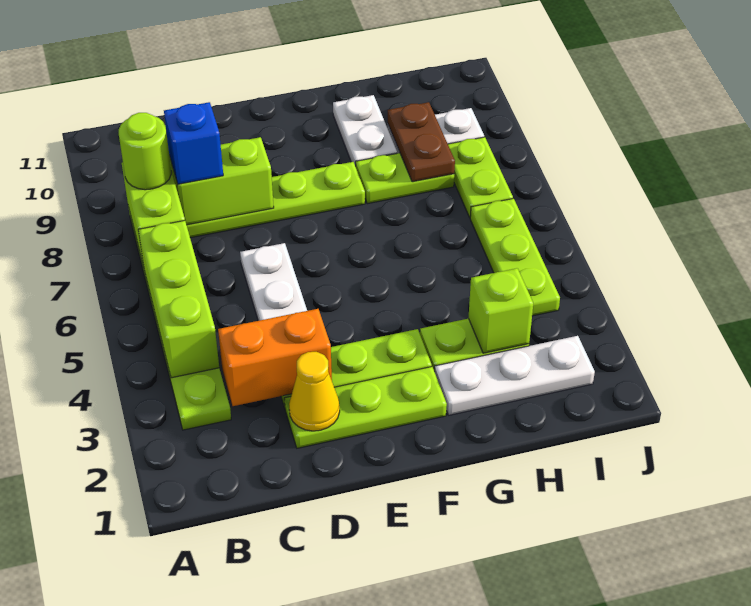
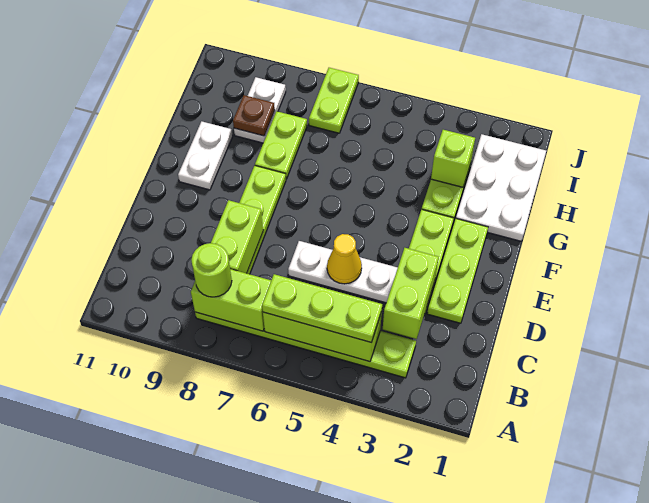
orange brick C3:D3 level 2 -> lime brick C3:D3 level 2
blue brick C8 level 3 -> none
yellow cone D2 level 2 -> yellow cone D5 level 2
white plate G2:I2 level 1 -> white plate G1:I2 level 1
white plate G9:G10 level 1 -> white plate F10:G10 level 1
brown plate H8:H9 level 2 -> brown plate H9 level 2
lime plate I4:I6 level 1 -> lime plate B4:B6 level 3
lime plate I7:I8 level 1 -> lime plate I7:J7 level 1

